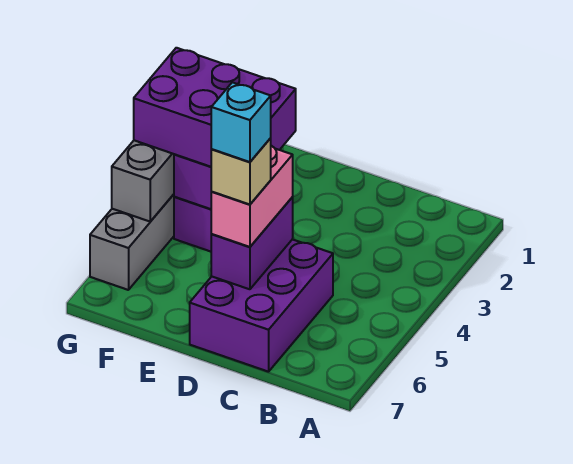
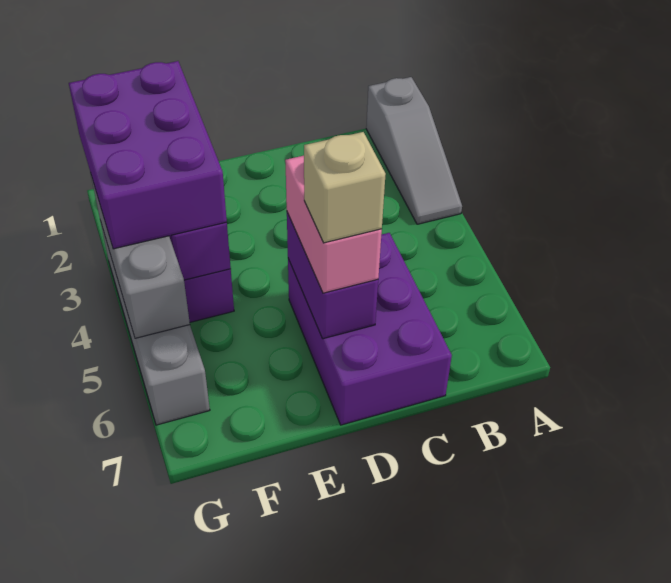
none -> grey slope A1:A3 level 1 top 1
cyan brick D6 level 5 -> none
purple brick E3:G4 level 3 -> purple brick F2:G4 level 3

